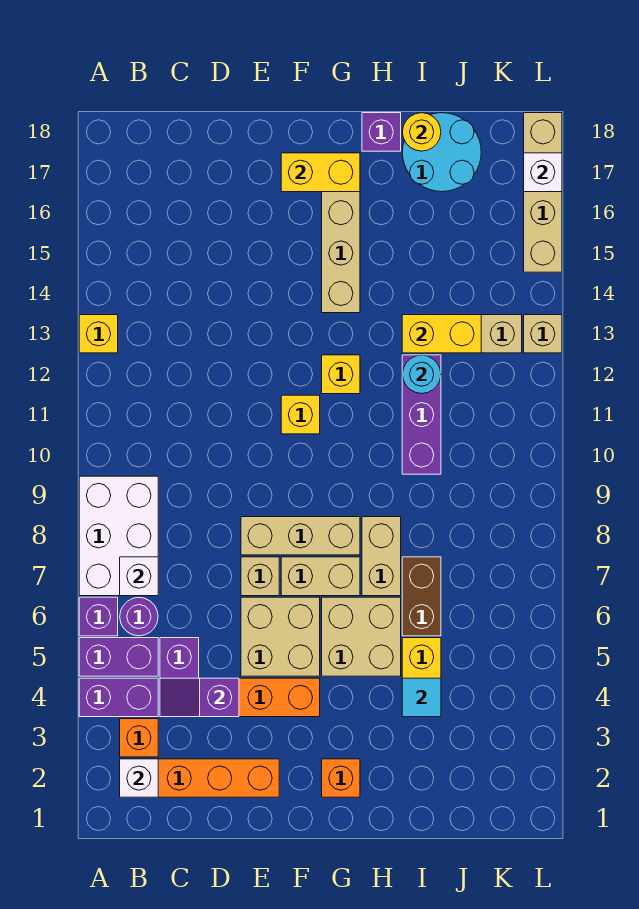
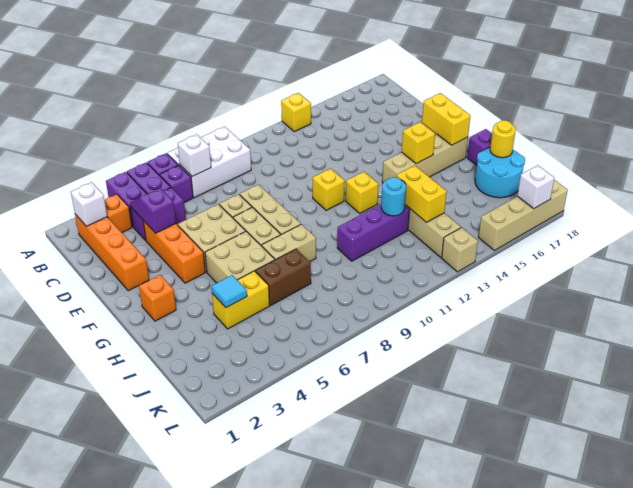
purple round brick B6 level 1 -> purple brick B6 level 1
none -> yellow brick G15 level 2

